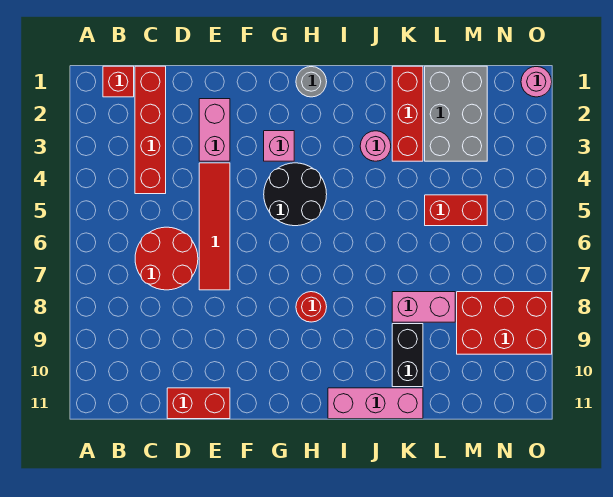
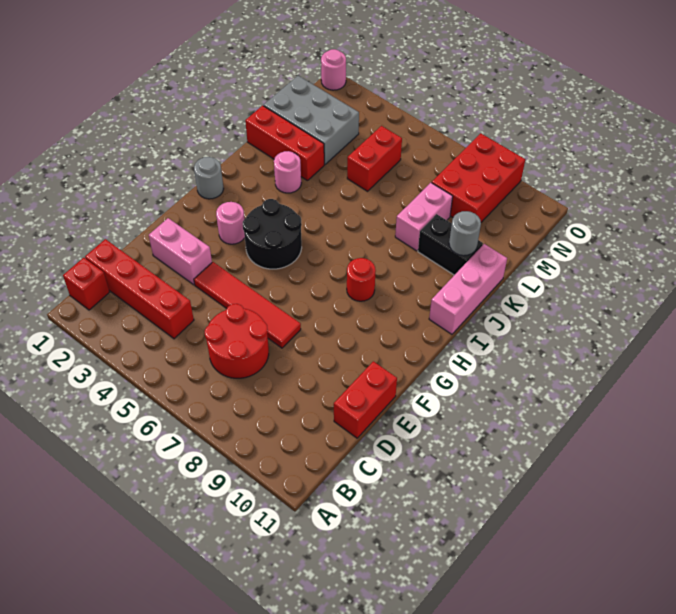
pink brick G3 level 1 -> pink round brick G3 level 1
none -> grey round brick K10 level 2

